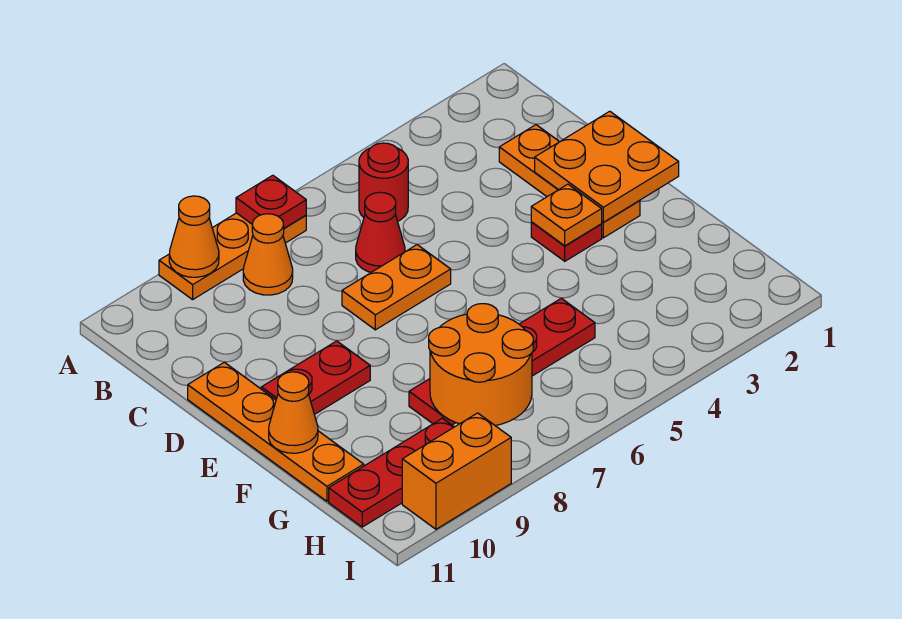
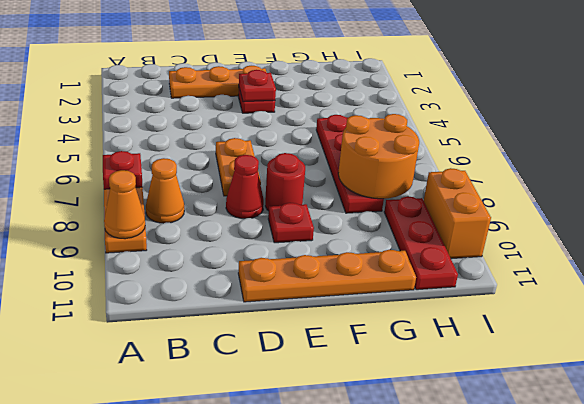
red round brick B5 level 1 -> red round brick E8 level 1
red cone C6 level 1 -> red cone D8 level 1
orange plate D1:E2 level 2 -> none
orange plate E3 level 2 -> red plate E3 level 2
red plate E9:E10 level 1 -> red plate E9 level 1
orange cone F11 level 2 -> none

